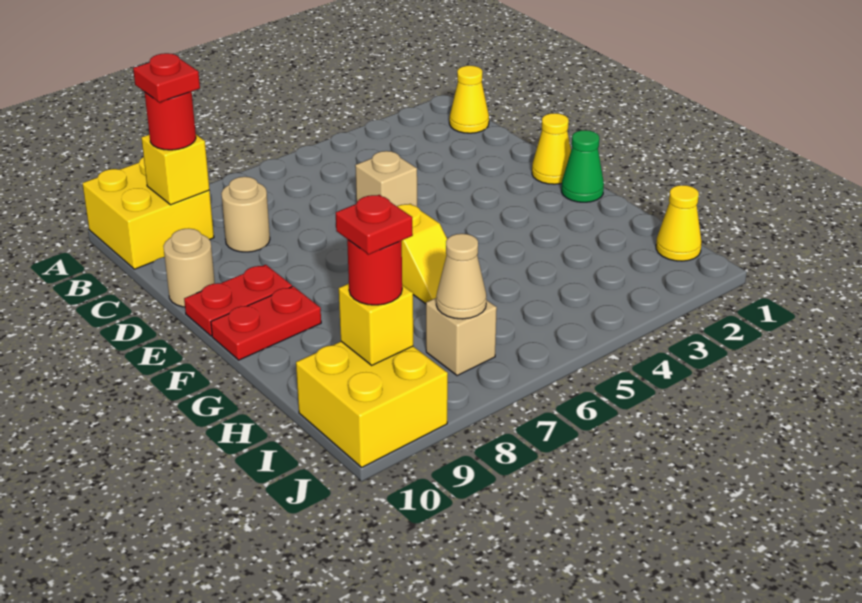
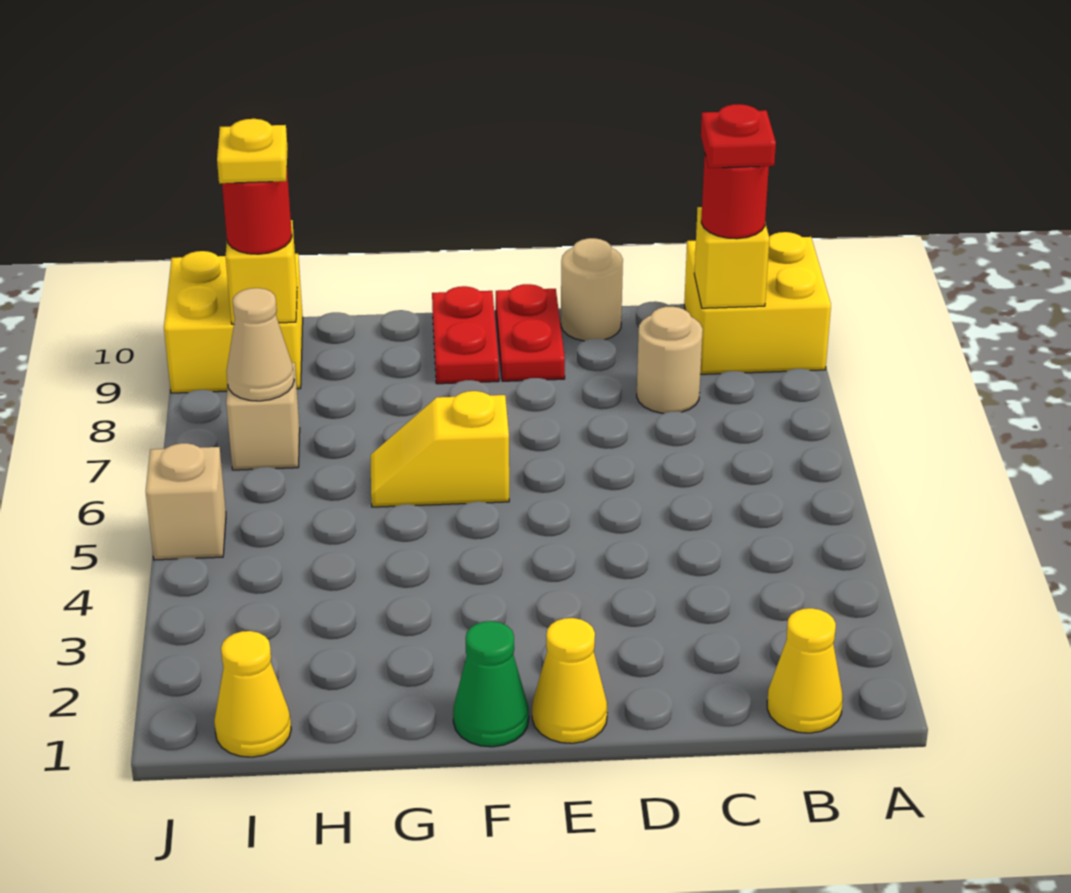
tan brick D5 level 1 -> tan brick J5 level 1
red plate I9 level 4 -> yellow plate I9 level 4

